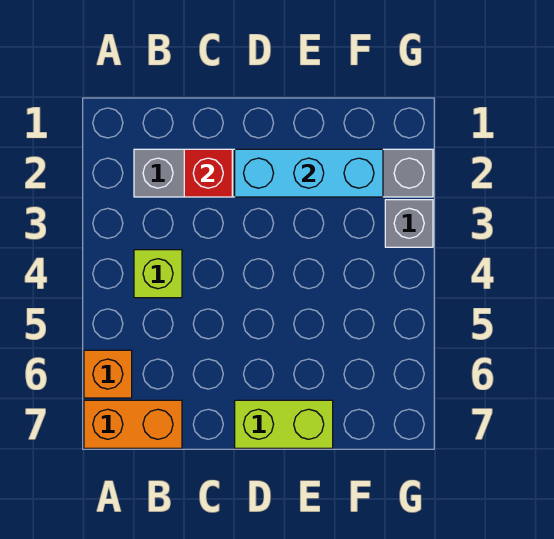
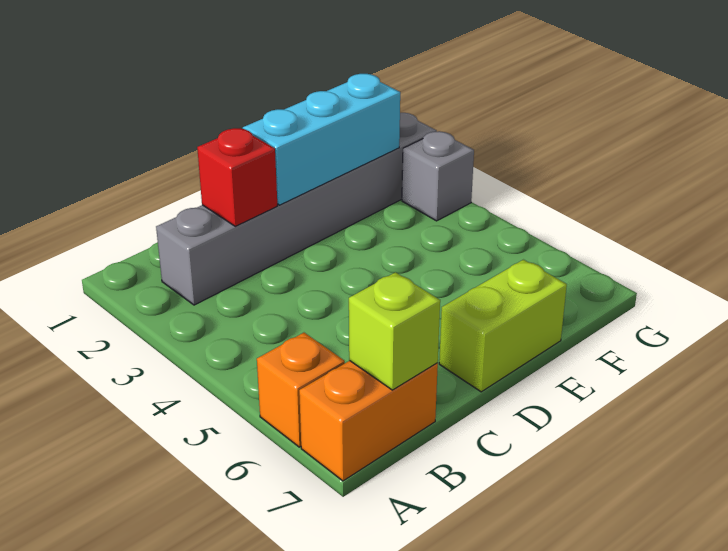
lime brick B4 level 1 -> lime brick B7 level 2

